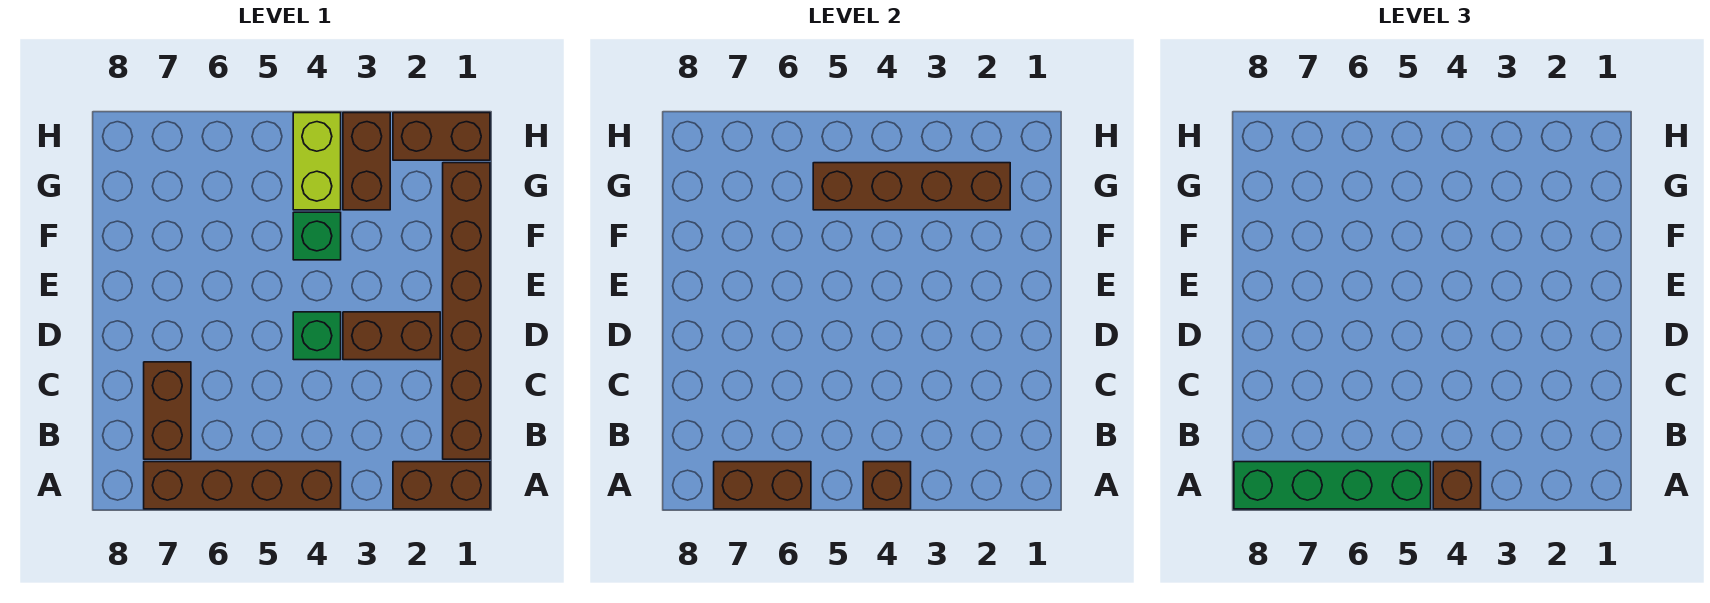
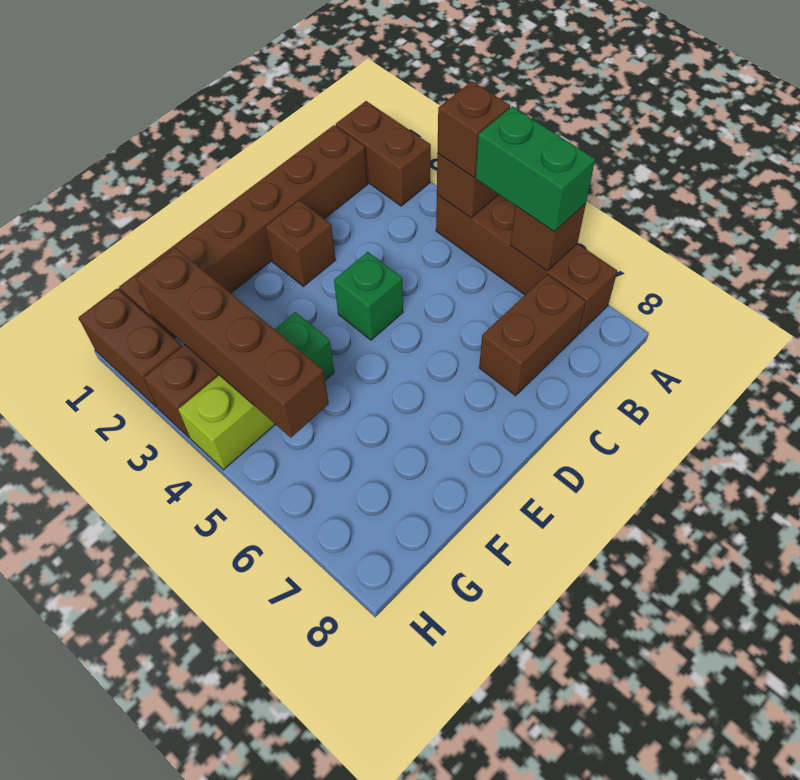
green brick A5:A8 level 3 -> green brick A5:A6 level 3
brown brick A6:A7 level 2 -> brown brick A6 level 2
brown brick D2:D3 level 1 -> brown brick D2 level 1

